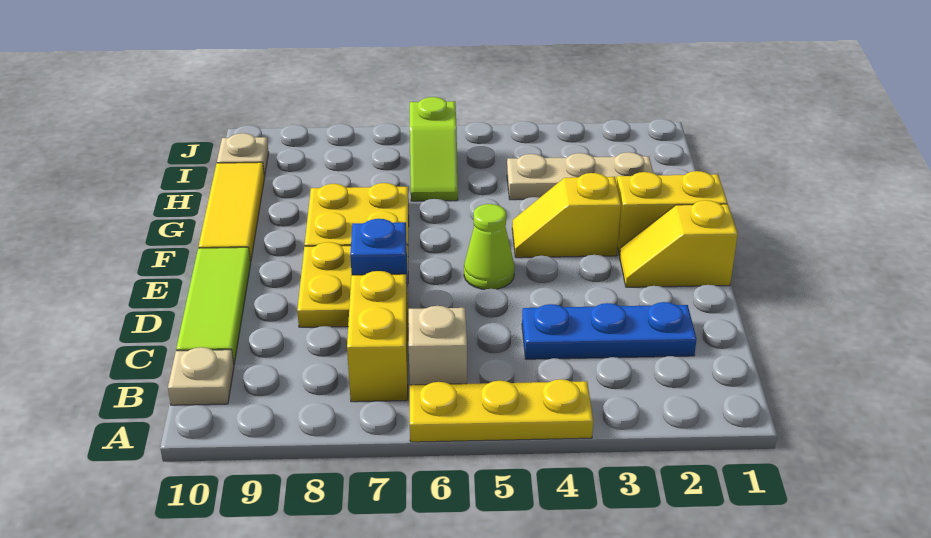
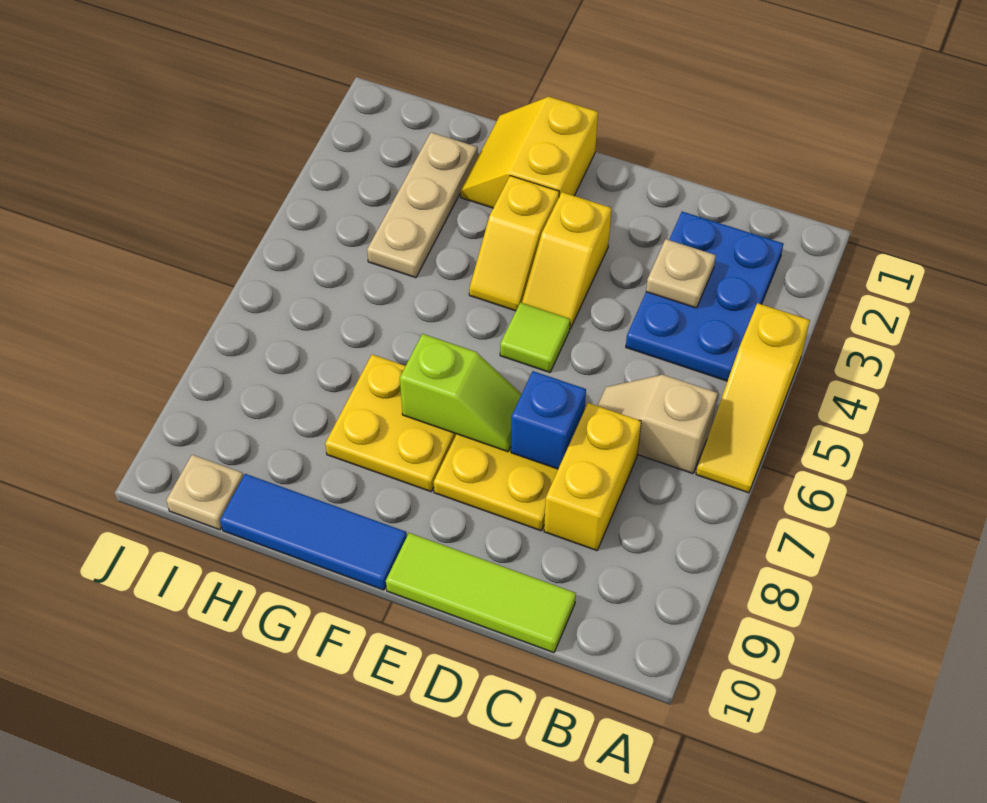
yellow plate A4:A6 level 1 -> yellow slope A4:A6 level 1 top 4
yellow brick B7:C7 level 1 -> yellow brick C7:C8 level 1
tan plate B10 level 1 -> tan plate C3 level 2
blue plate C2:C4 level 1 -> blue plate B2:C4 level 1
yellow slope E1:E2 level 1 top 1 -> yellow slope E3:E4 level 1 top 3
lime cone E5 level 1 -> lime tile E5 level 1
yellow tile F10:H10 level 1 -> blue tile F10:H10 level 1
lime slope H6:I6 level 1 top I -> lime slope E7:F7 level 2 top F

